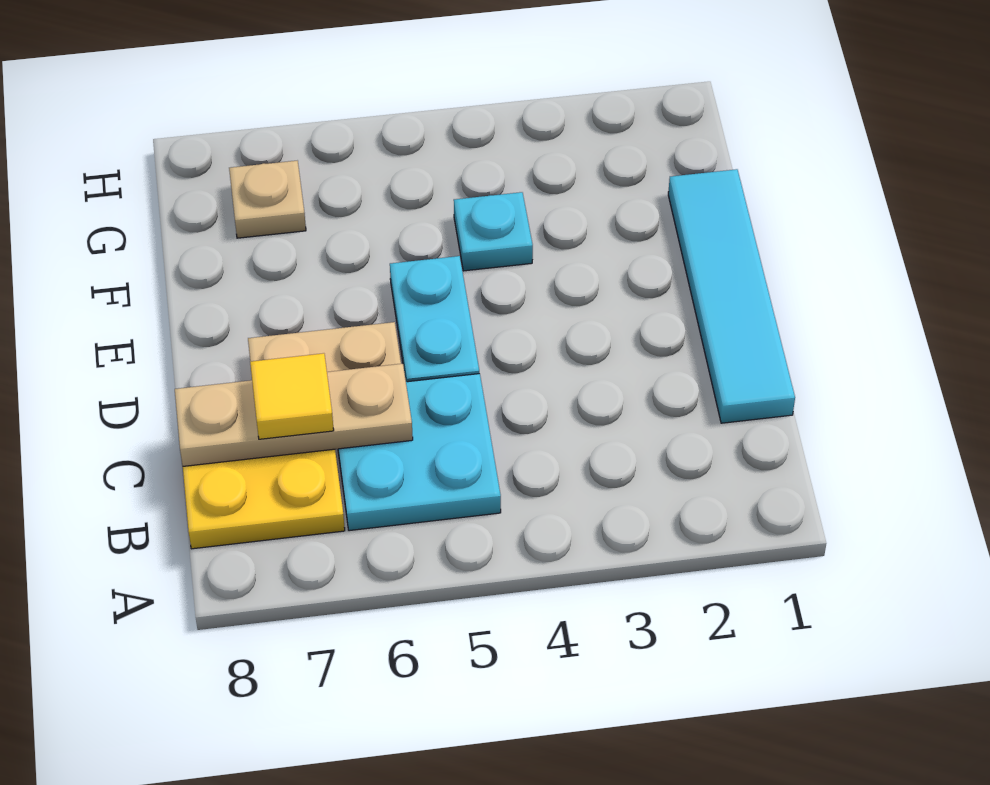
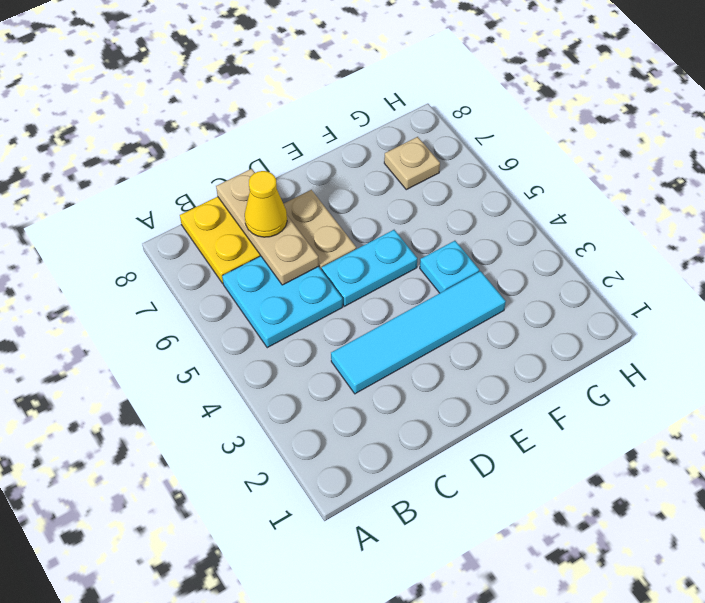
cyan tile C1:F1 level 1 -> cyan tile C3:F3 level 1
yellow tile C7 level 3 -> yellow cone C7 level 3

